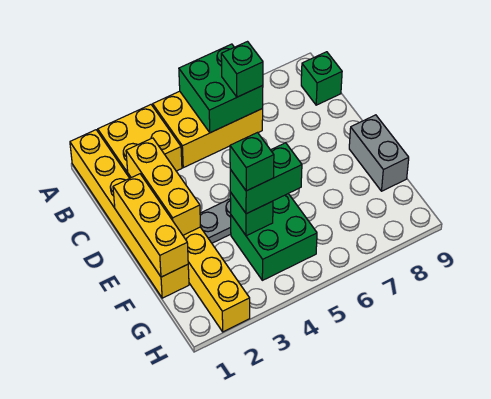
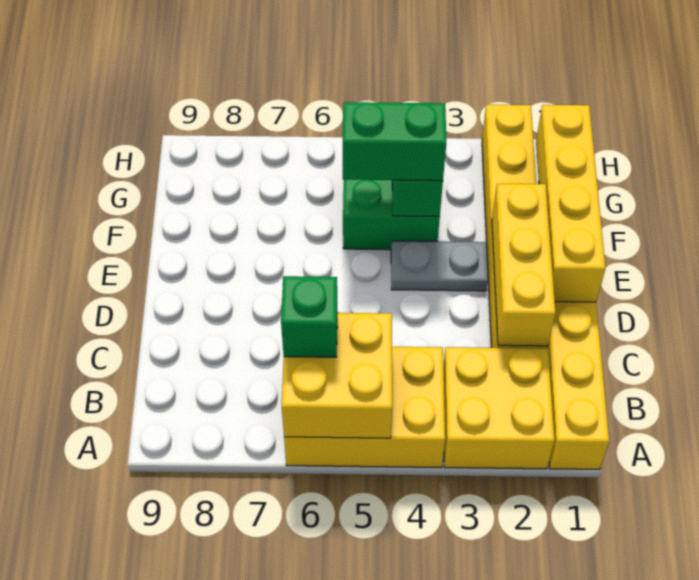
green brick A5:B6 level 2 -> yellow brick A5:B6 level 2
green brick B9 level 1 -> none
yellow brick D1:F1 level 2 -> yellow brick D1:G1 level 2
grey brick E9:F9 level 1 -> none
green brick F4 level 4 -> none

